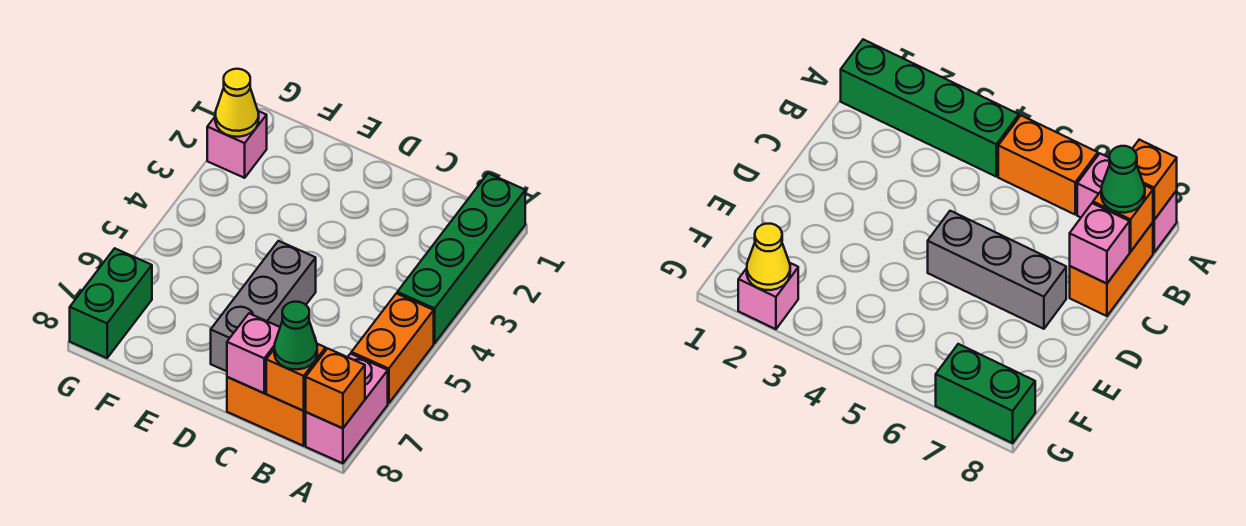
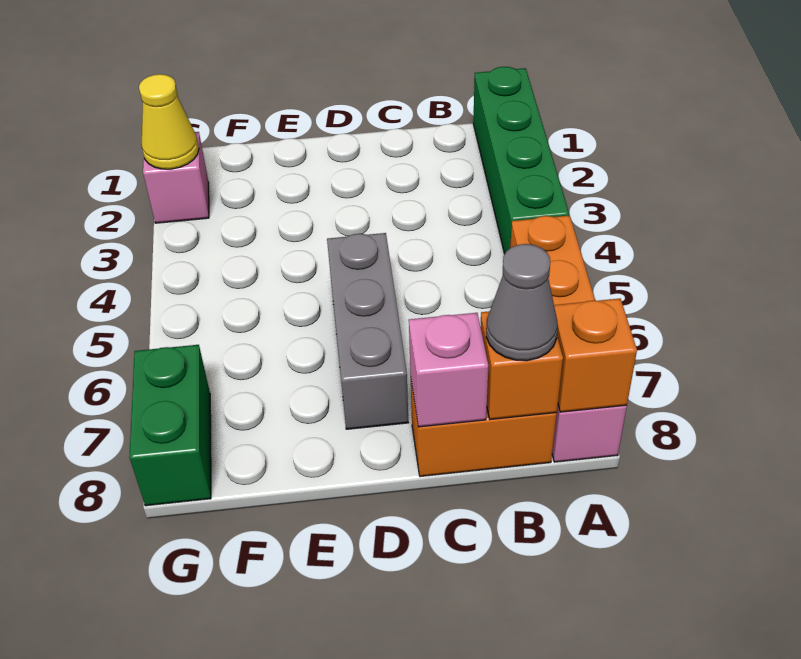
green cone B8 level 3 -> grey cone B8 level 3

